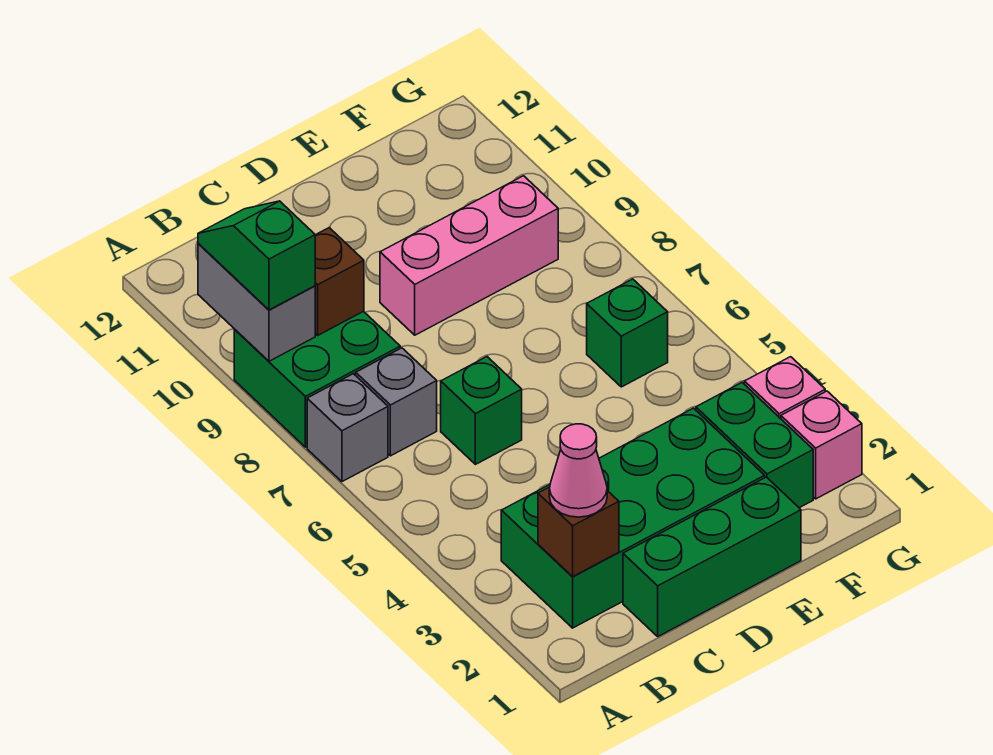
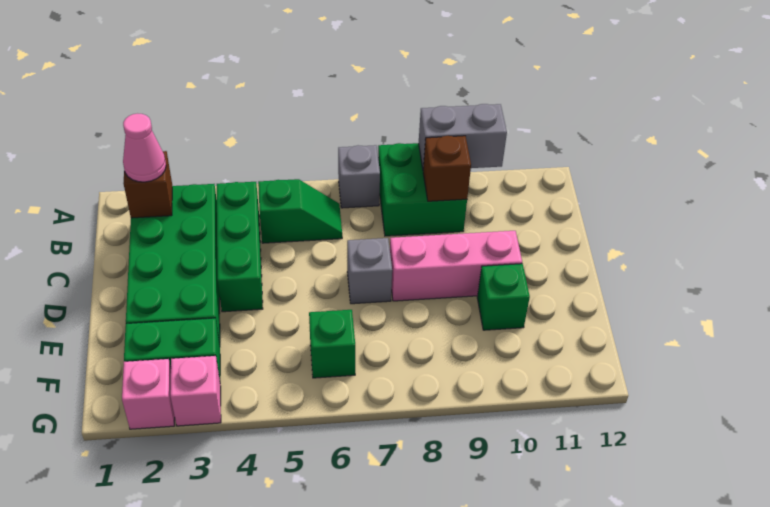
green slope A9:A10 level 3 top 9 -> green slope B5:B6 level 1 top 5
grey brick B7 level 1 -> grey brick D7 level 1
green brick C1:E1 level 1 -> green brick B4:D4 level 1
green brick C6 level 1 -> green brick E10 level 1
pink brick D9:F9 level 1 -> pink brick D8:D10 level 1

